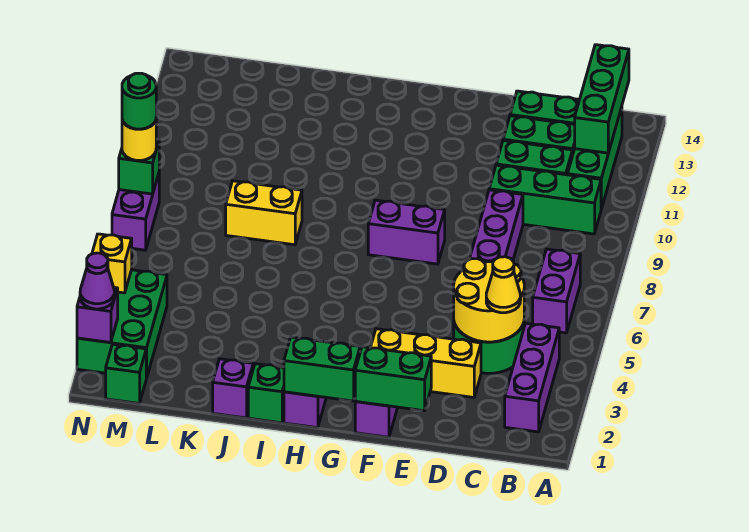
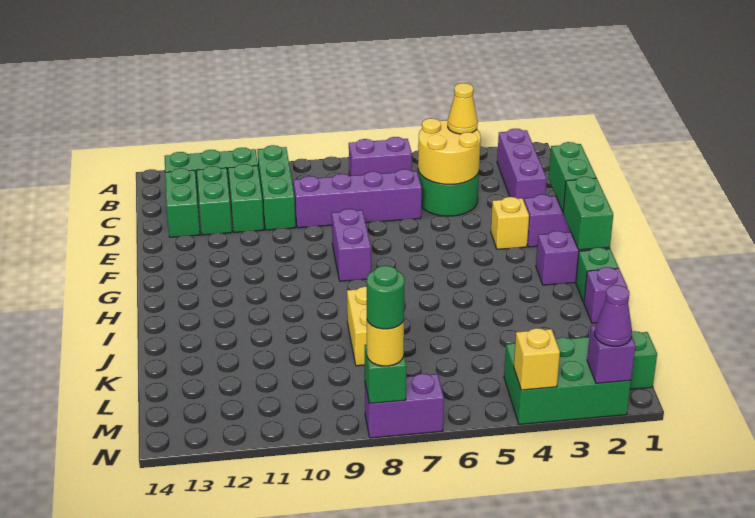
purple brick B2:B4 level 1 -> purple brick B2:D2 level 1
green brick B12:B14 level 2 -> none
yellow brick D3:F3 level 1 -> yellow brick F3 level 1

